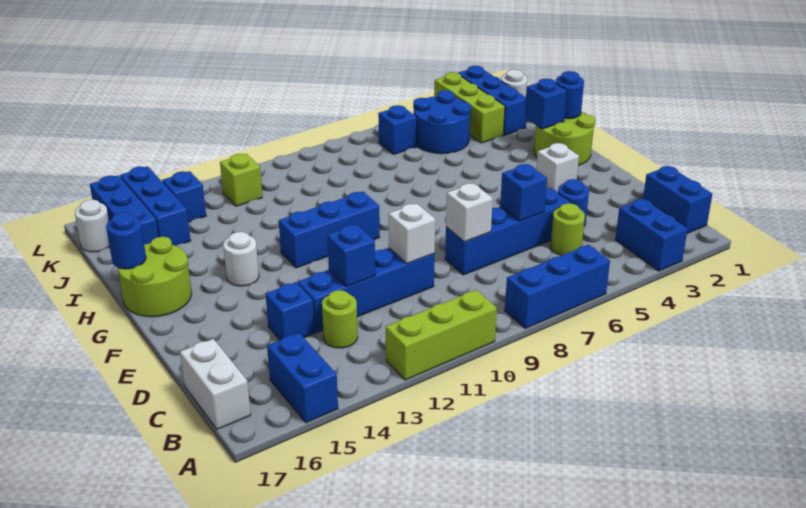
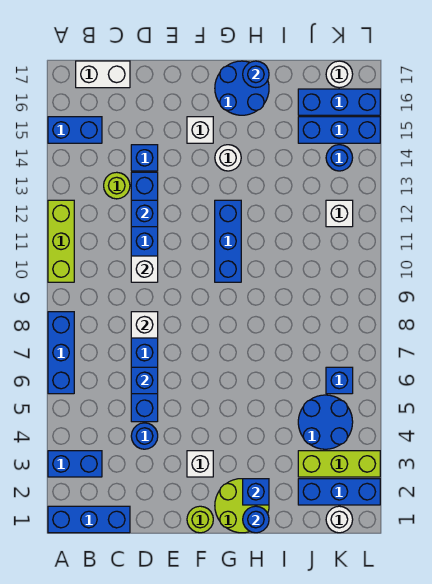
blue brick B1:C1 level 1 -> blue brick A1:C1 level 1
lime round brick C5 level 1 -> lime round brick F1 level 1
none -> white brick F15 level 1
lime round brick G16:H17 level 1 -> blue round brick G16:H17 level 1
lime brick K12 level 1 -> white brick K12 level 1
blue brick K14 level 1 -> blue round brick K14 level 1

